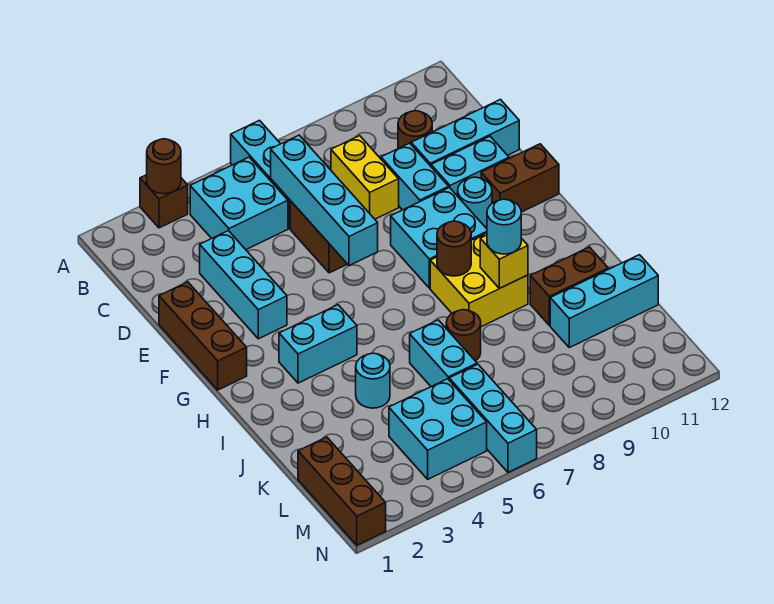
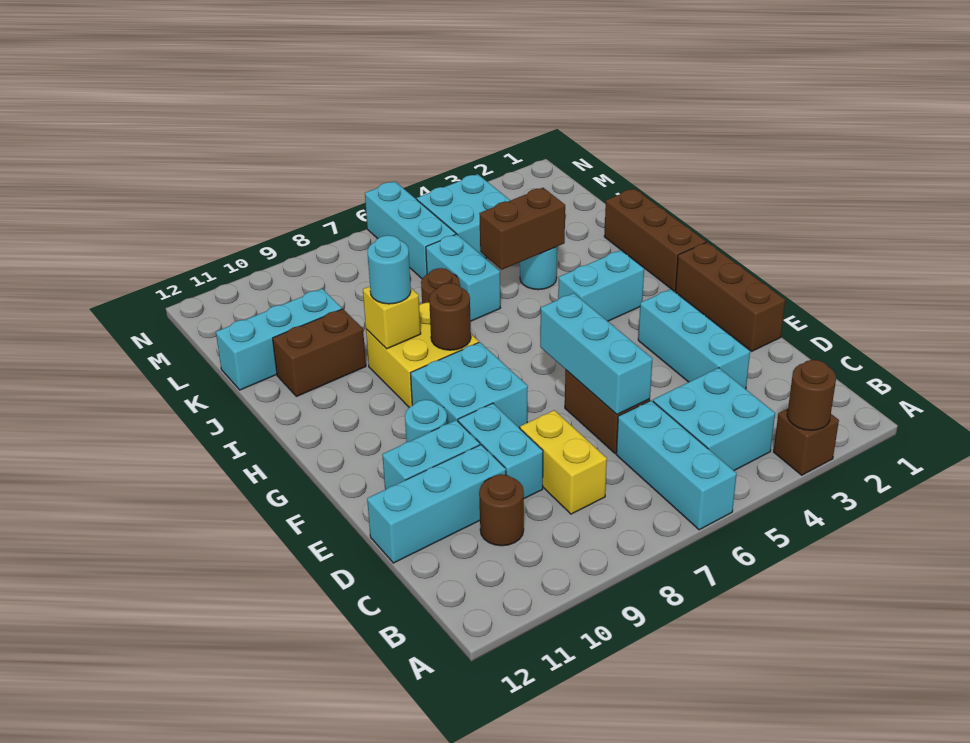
cyan brick C6:F6 level 2 -> cyan brick D6:F6 level 2
brown brick F11:F12 level 1 -> brown brick J4:J5 level 2
brown brick L1:N1 level 1 -> brown brick H1:J1 level 1

